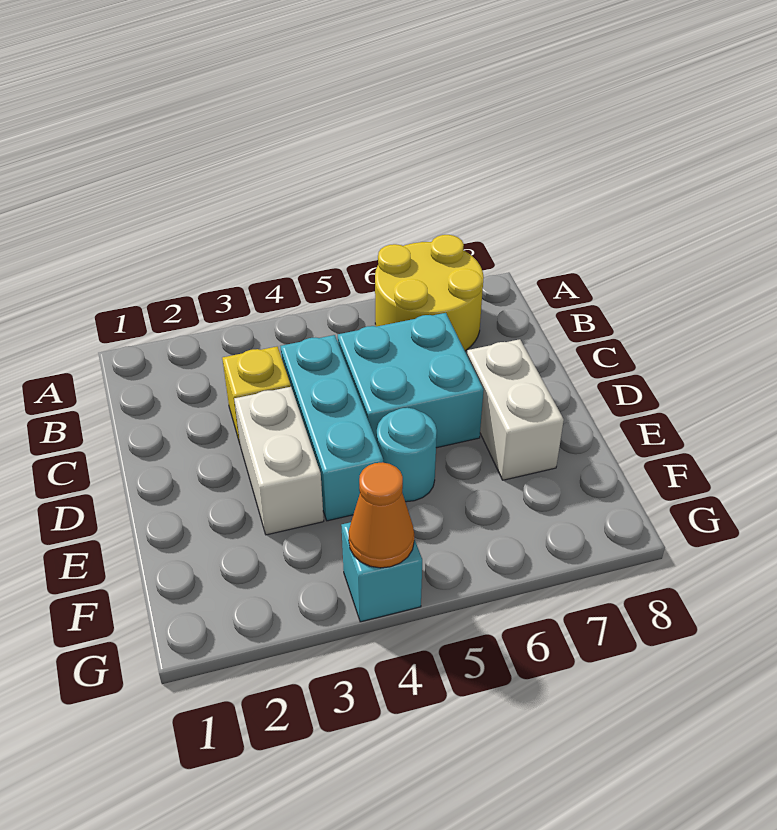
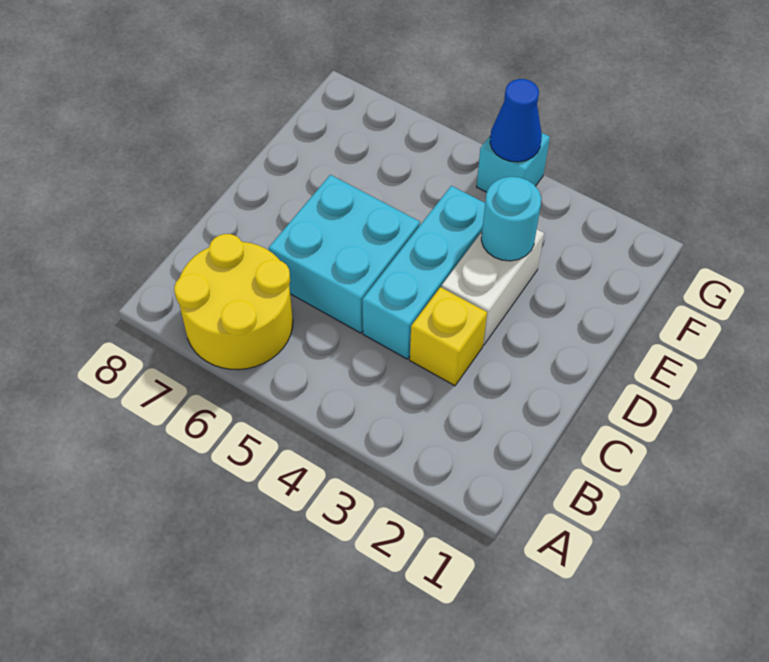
white brick D7:E7 level 1 -> none
cyan round brick E5 level 1 -> cyan round brick E3 level 2
orange cone G4 level 2 -> blue cone G4 level 2

